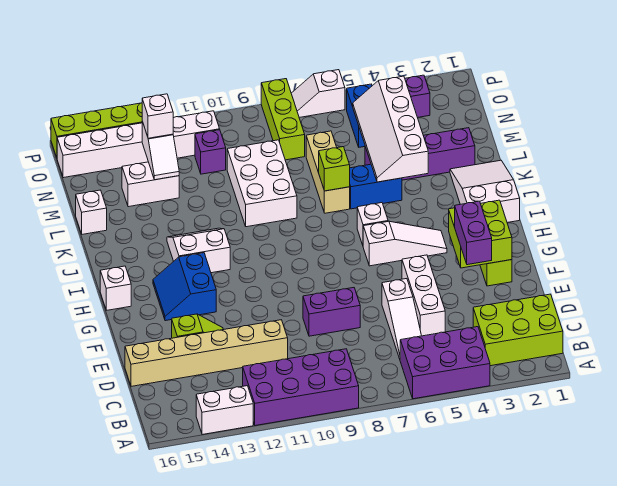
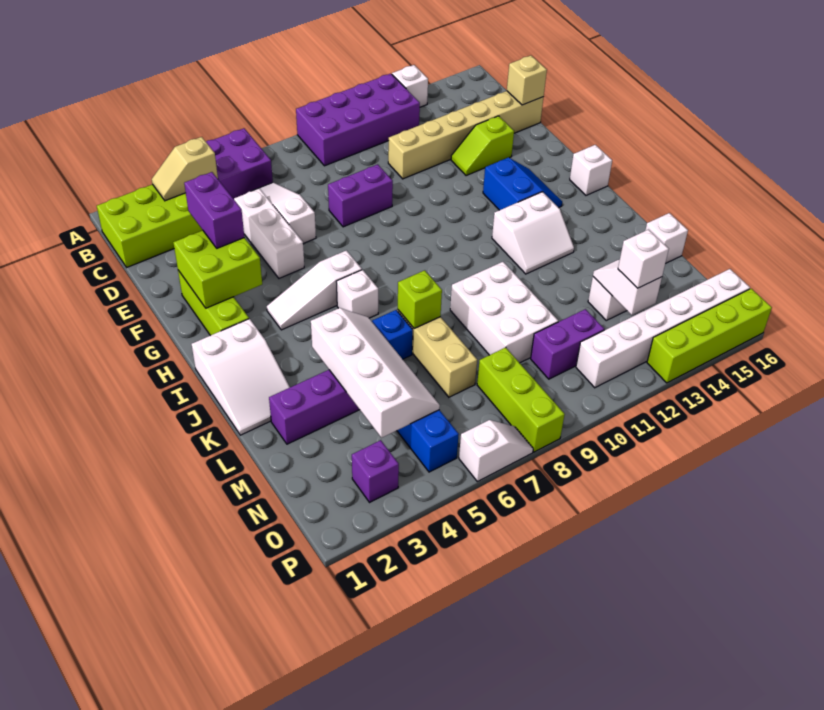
white brick A13:A14 level 1 -> white brick A13 level 1
none -> tan slope B3:B4 level 2 top 4
none -> tan brick D16 level 2
purple brick N11 level 1 -> purple brick N10:N11 level 1

